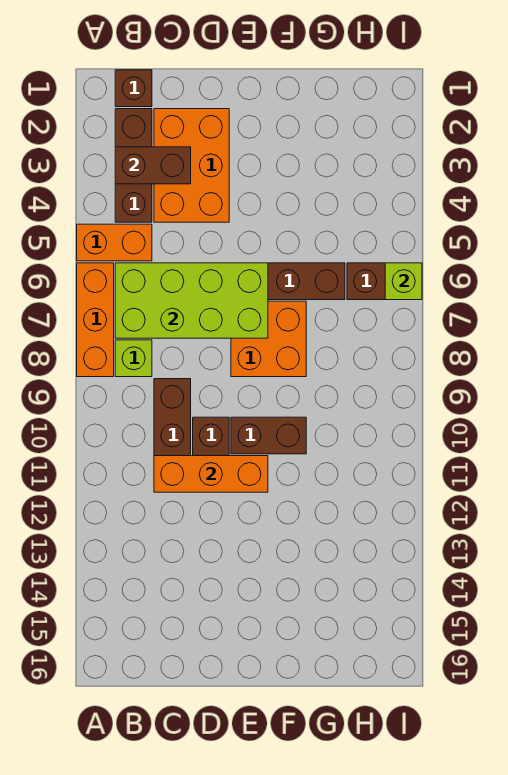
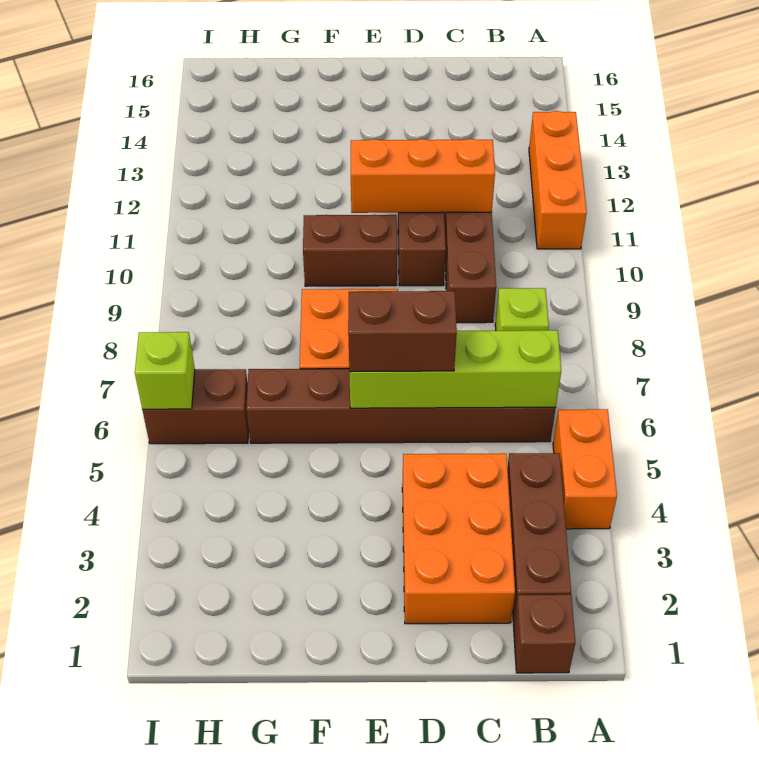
orange brick A5:B5 level 1 -> orange brick A4:A5 level 1
orange brick A6:A8 level 1 -> orange brick A11:A13 level 1
brown brick B3:C3 level 2 -> brown brick D6:E6 level 3
lime brick B6:E7 level 2 -> lime brick B6:E6 level 2

